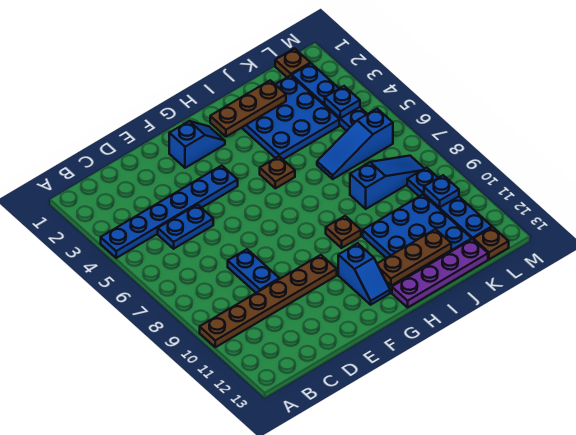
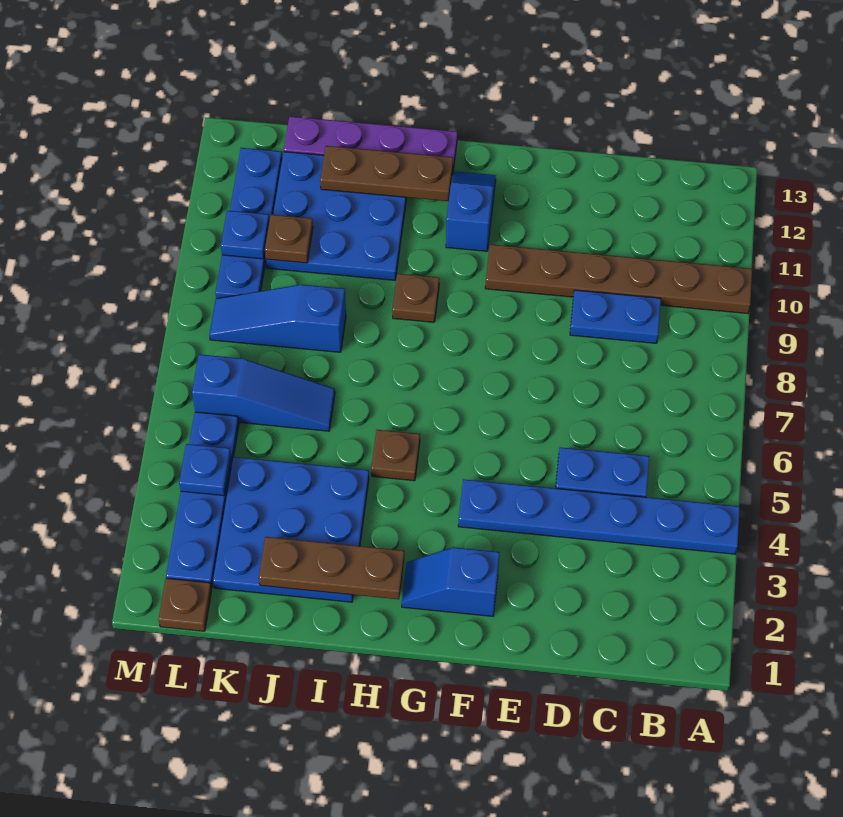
blue plate D8:D9 level 1 -> blue plate C9:D9 level 1
brown plate L13 level 1 -> brown plate K10 level 2

